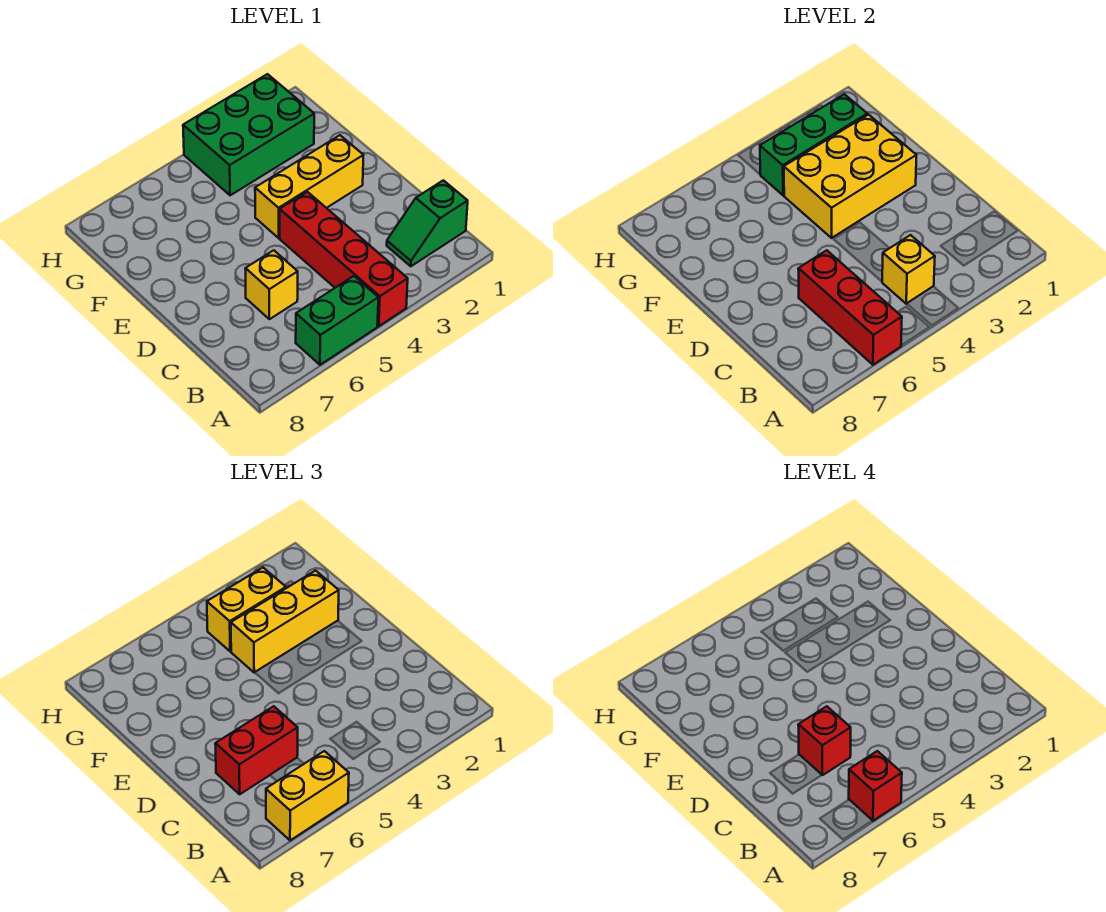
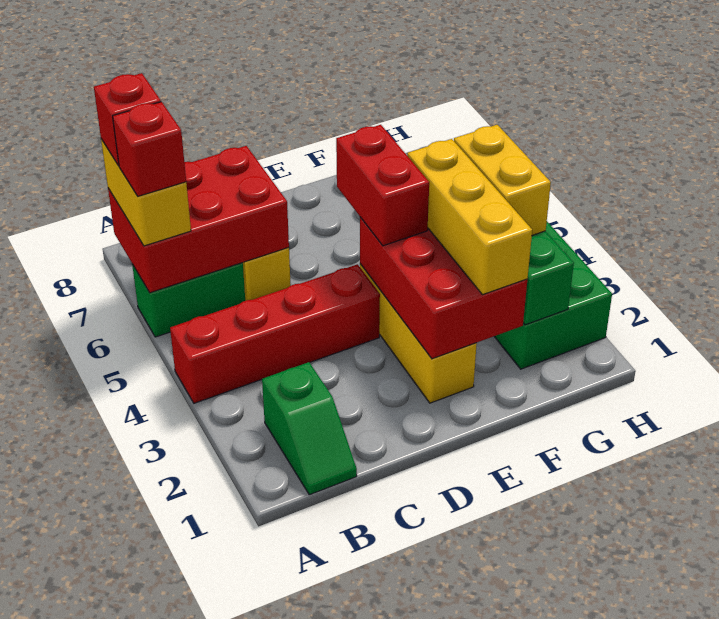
green brick A5:A6 level 1 -> green brick A6:B6 level 1
red brick A6:C6 level 2 -> red brick A6:C7 level 2
green slope B1:B2 level 1 top 1 -> green slope B1:B2 level 1 top 2
yellow brick B4 level 2 -> none
red brick C6:C7 level 3 -> red brick E4:E5 level 3
red brick C6 level 4 -> red brick A7 level 4
yellow brick E2:F4 level 2 -> red brick E2:F4 level 2

